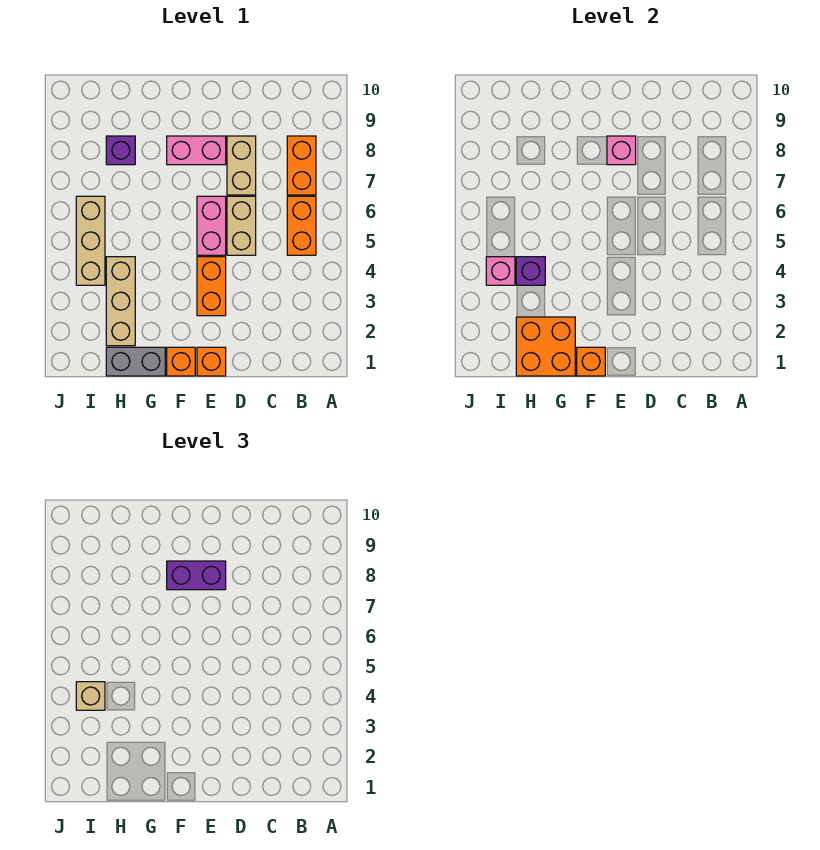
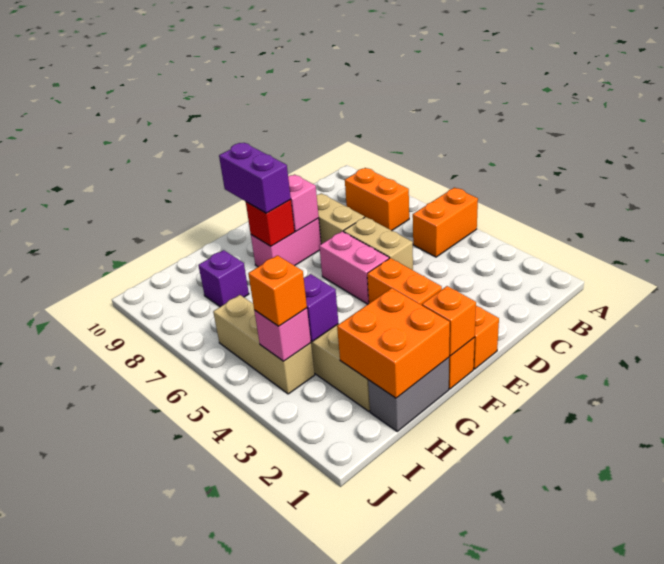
orange brick B5:B6 level 1 -> orange brick A5:B5 level 1
purple brick E8:F8 level 3 -> purple brick F8:F9 level 3
none -> red brick F8 level 2
tan brick I4 level 3 -> orange brick I4 level 3

